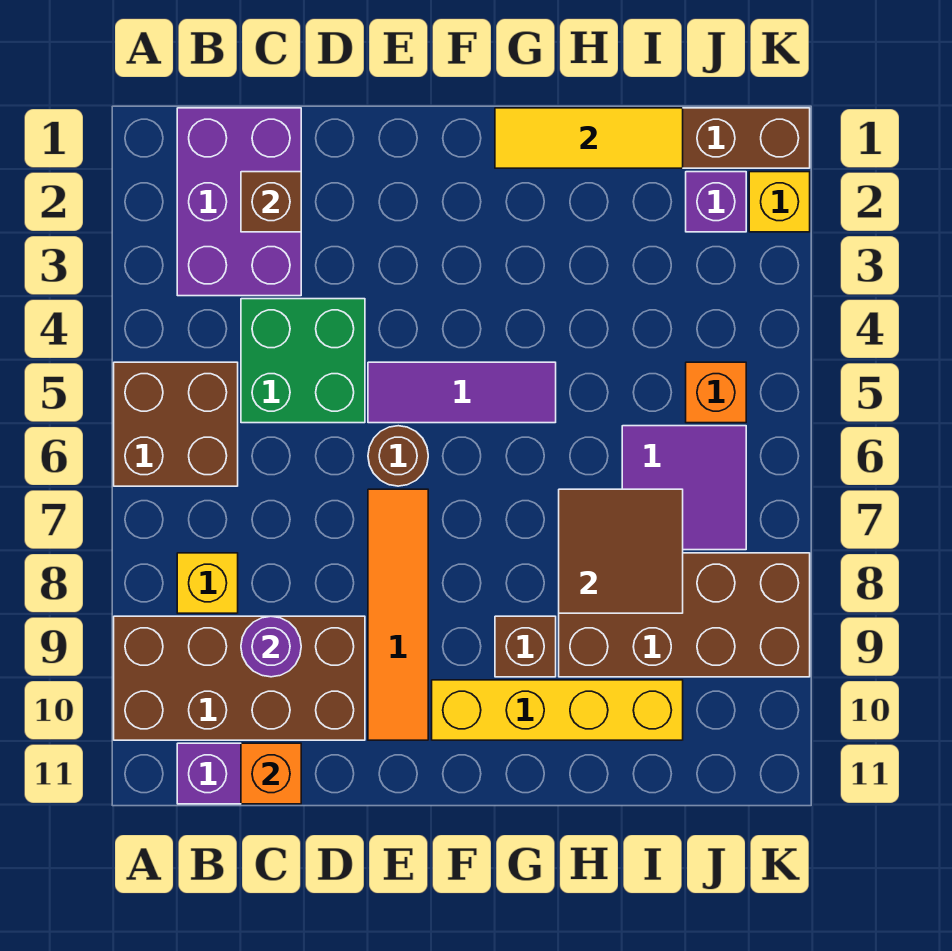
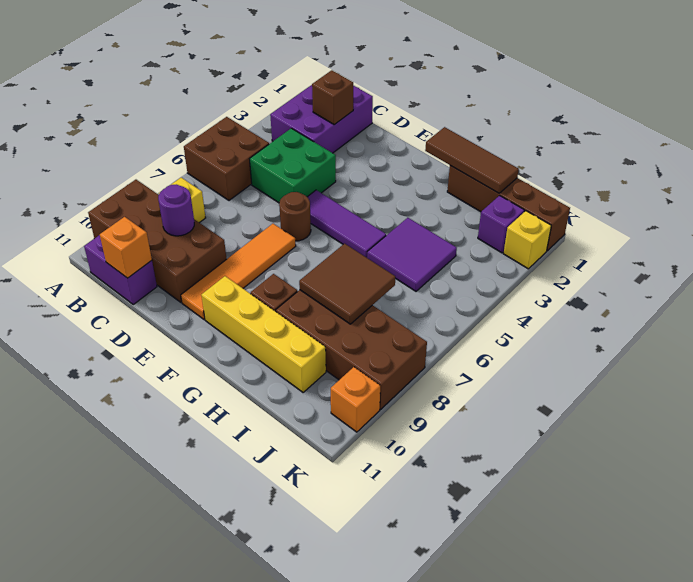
yellow tile G1:I1 level 2 -> brown tile G1:I1 level 2
purple tile I6:J7 level 1 -> purple tile H4:I5 level 1
orange brick J5 level 1 -> orange brick K10 level 1

